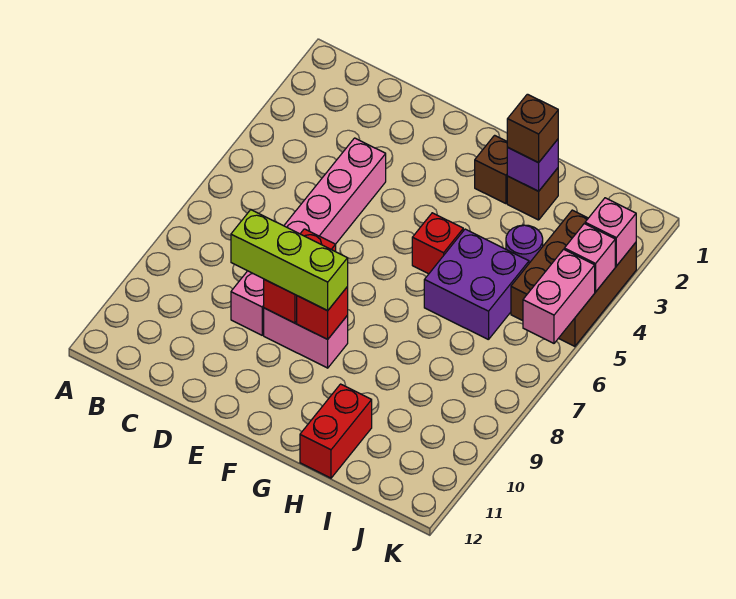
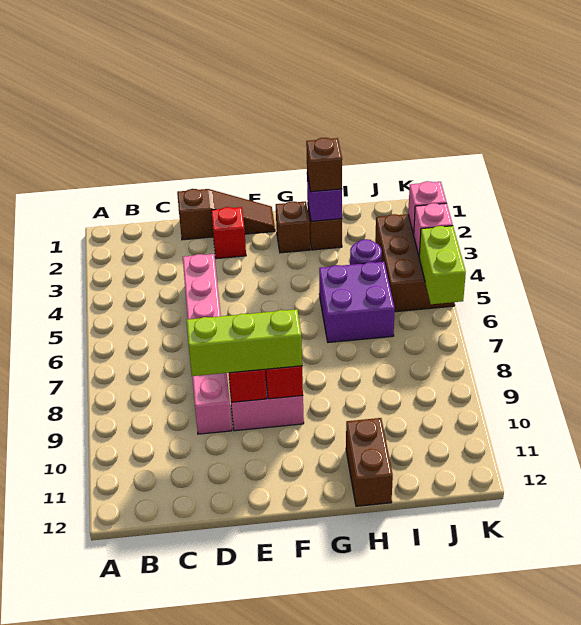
none -> brown slope D1:F1 level 1 top D
red brick G5 level 1 -> red brick E2 level 1
red brick H11:H12 level 1 -> brown brick H11:H12 level 1
pink brick K5:K6 level 2 -> lime brick K5:K6 level 2

